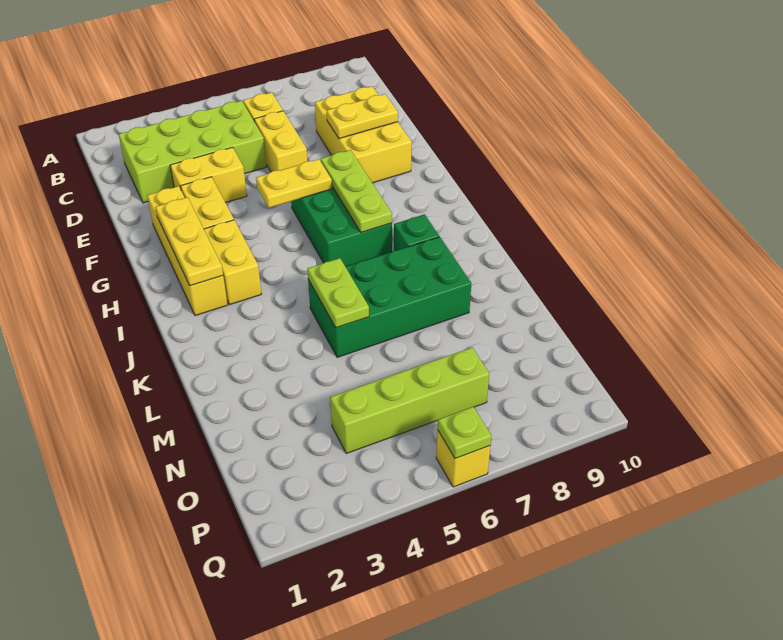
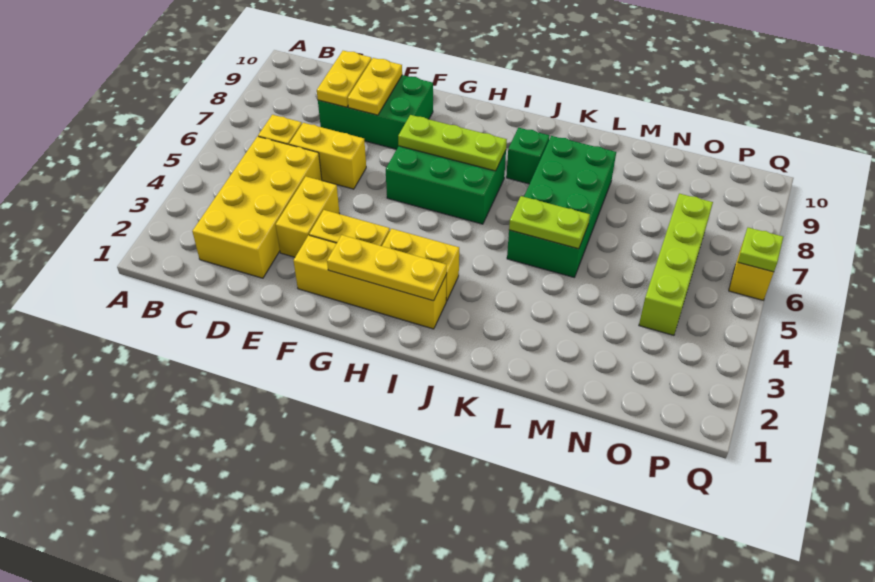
lime brick C2:D5 level 1 -> yellow brick C2:D5 level 1
yellow brick D8:F9 level 1 -> green brick D8:F9 level 1
yellow plate G5:G6 level 2 -> yellow plate D8:D9 level 2

